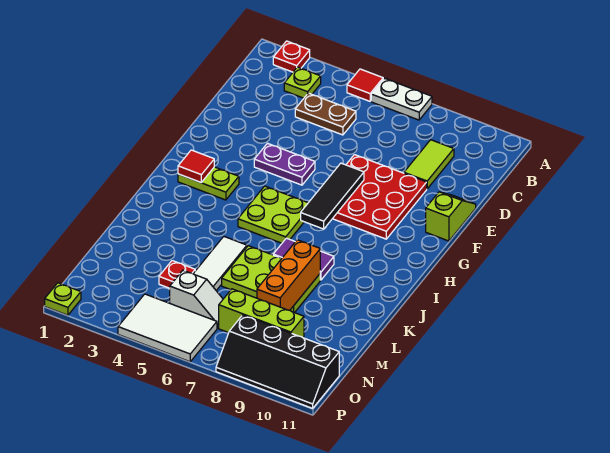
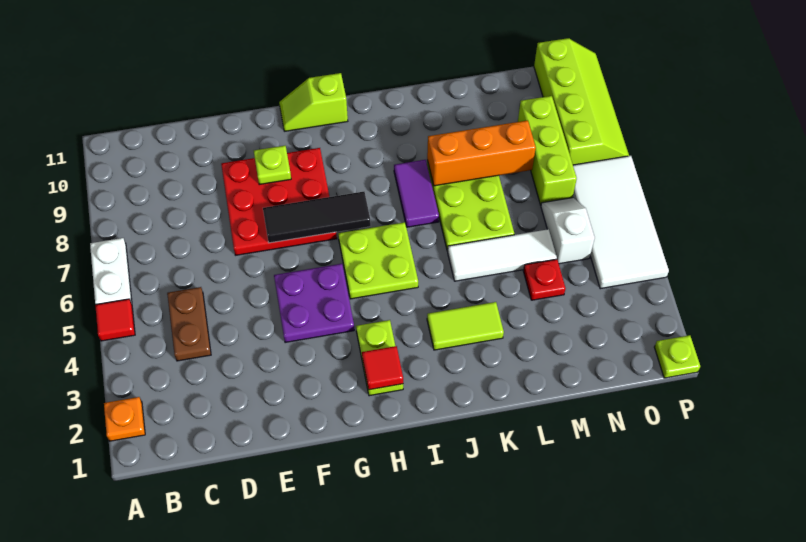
red plate A2 level 1 -> orange plate A2 level 1
lime plate B3 level 1 -> lime plate F9 level 2
lime tile C9:D9 level 1 -> lime tile J3:K3 level 1
lime slope E11:F11 level 1 top F -> lime slope G11:H11 level 1 top H
purple plate F4:F5 level 1 -> purple plate F4:G5 level 1
white tile O4:P6 level 1 -> white tile O4:P7 level 1
black slope O8:P11 level 1 top O -> lime slope O8:P11 level 1 top O

